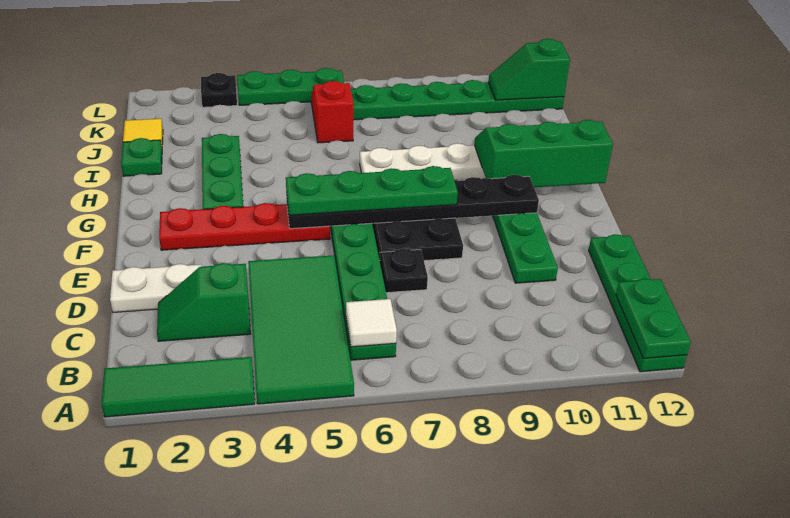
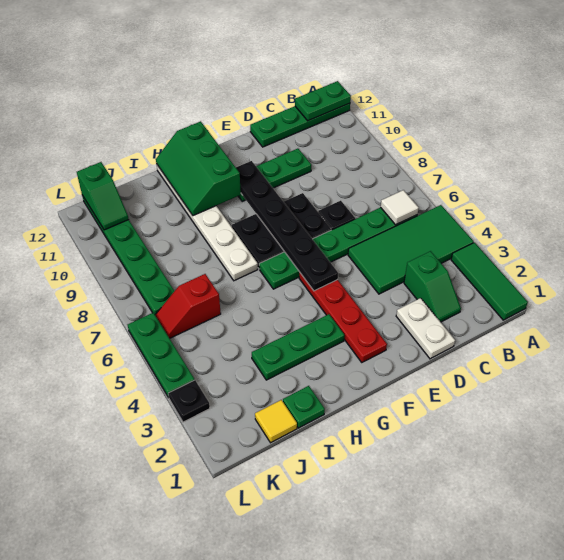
green plate F5:F8 level 3 -> none

